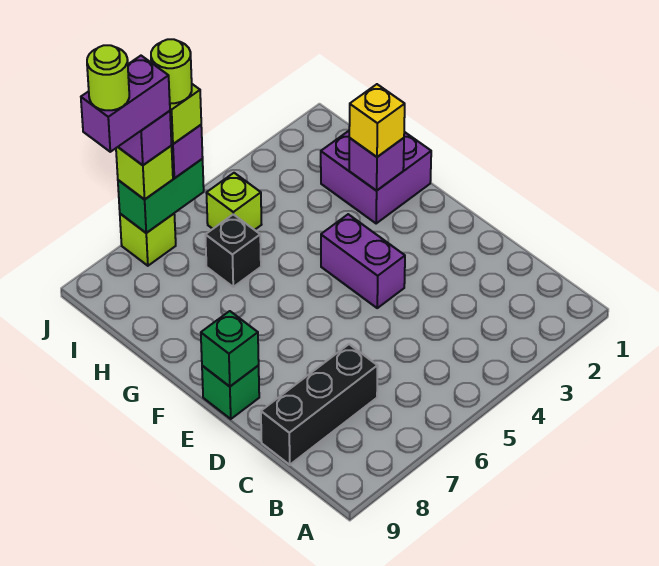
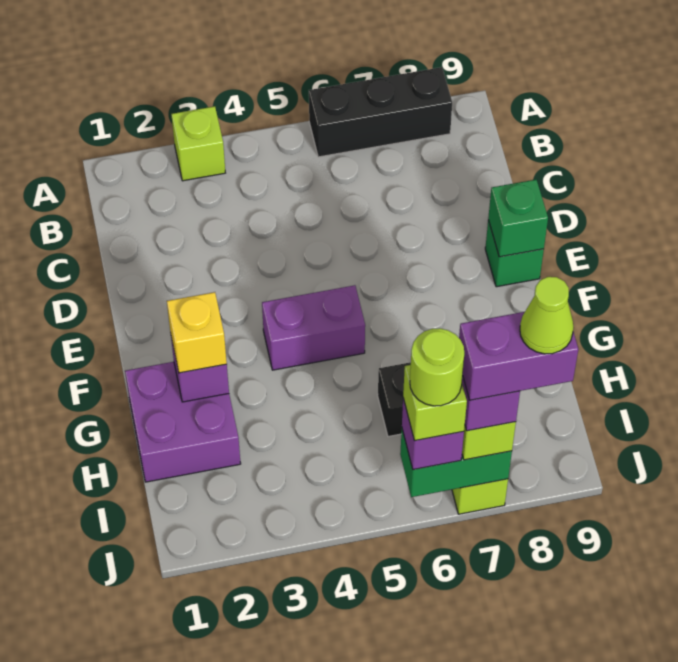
black brick C7:C9 level 1 -> black brick A6:A8 level 1
purple brick E4:F4 level 1 -> purple brick F4:F5 level 1
lime brick I5 level 1 -> lime brick A3 level 1
lime round brick J8 level 6 -> lime cone J8 level 6

